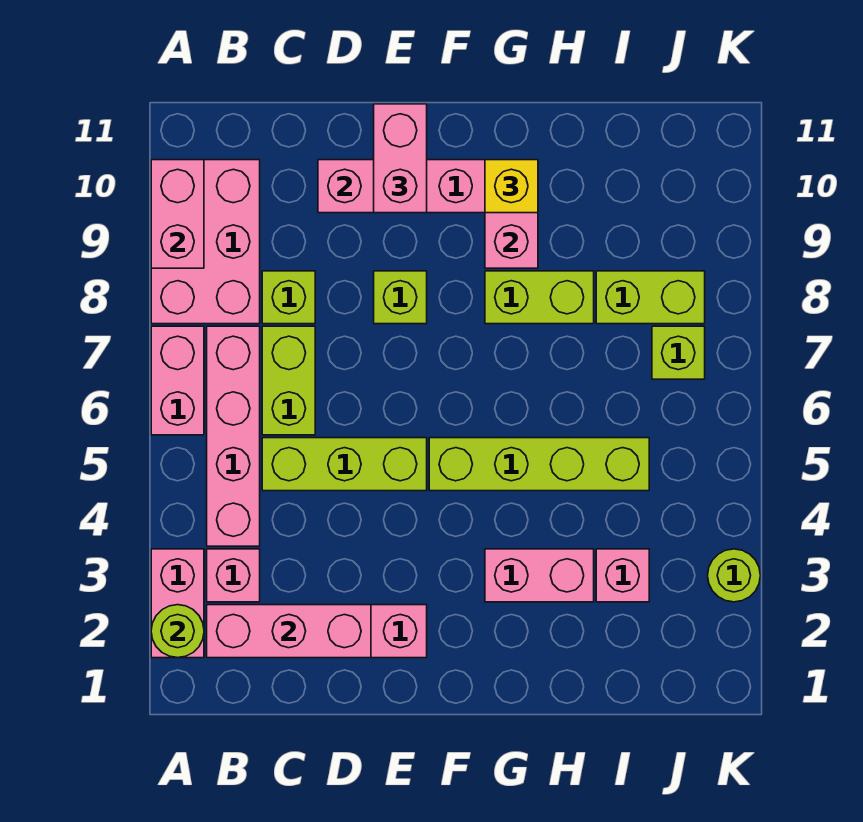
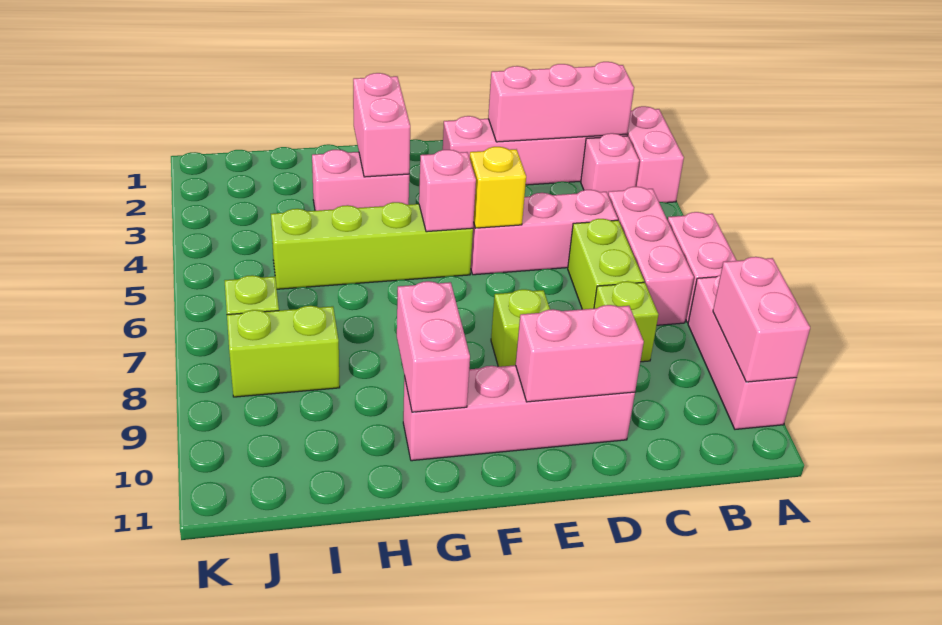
lime round brick A2 level 2 -> none
pink brick A8:B10 level 1 -> pink brick A8:A10 level 1
pink brick B4:B7 level 1 -> pink brick B5:B7 level 1
lime brick C5:E5 level 1 -> pink brick C5:E5 level 1
pink brick E10:E11 level 3 -> pink brick G2:G3 level 2
lime brick G8:H8 level 1 -> none
yellow brick G10 level 3 -> yellow brick E5 level 2
pink brick I3 level 1 -> pink brick F5 level 2
lime round brick K3 level 1 -> none

